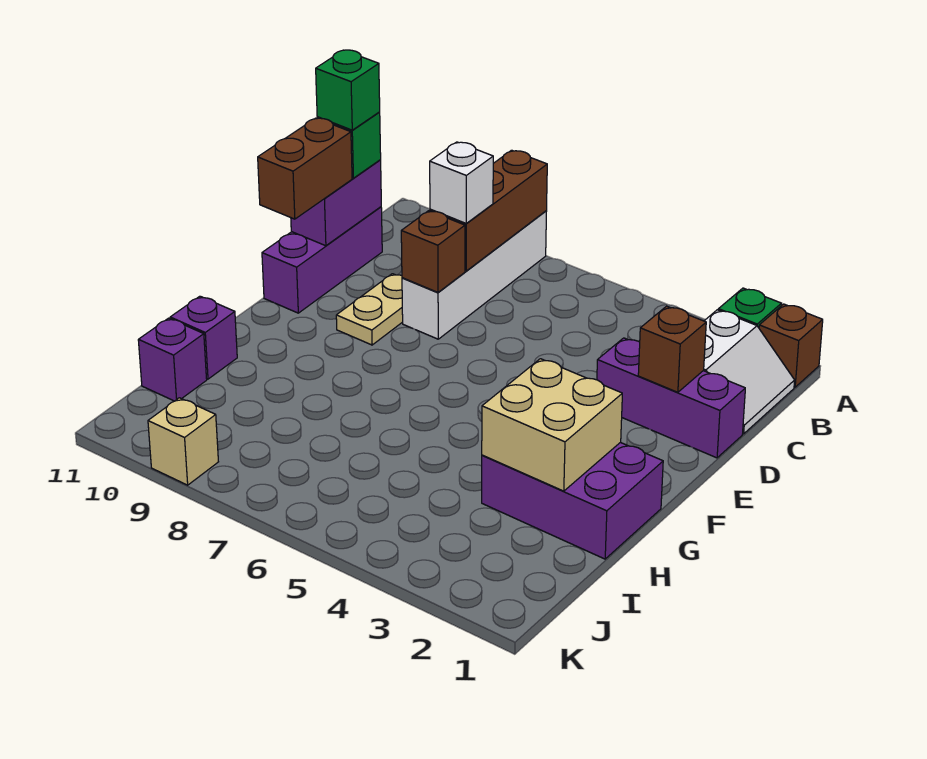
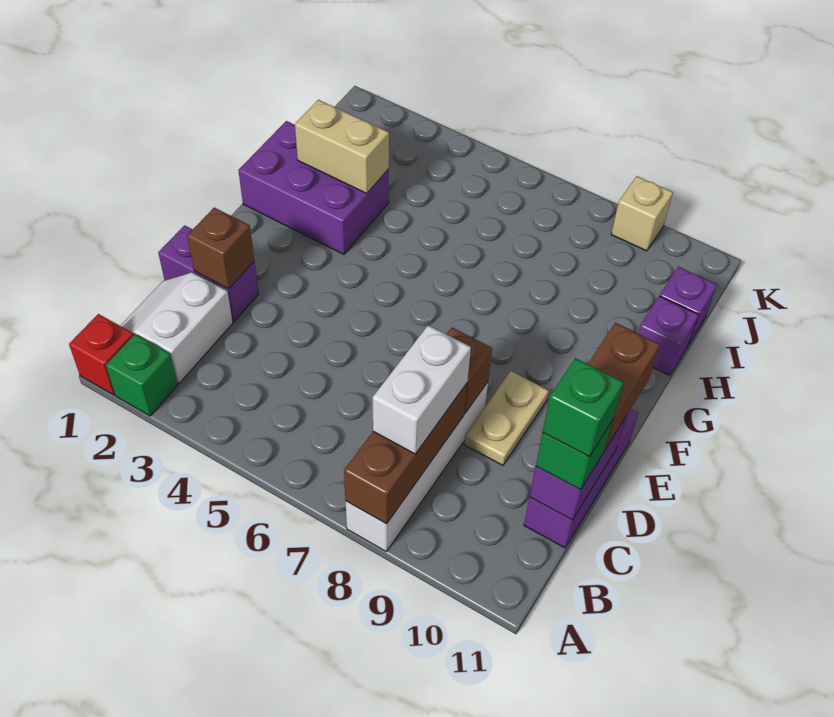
brown brick A1 level 1 -> red brick A1 level 1
white brick C8 level 3 -> white brick B8:C8 level 3
purple brick D1:D3 level 1 -> purple brick D1:D2 level 1
tan brick G2:H3 level 2 -> tan brick H2:H3 level 2

